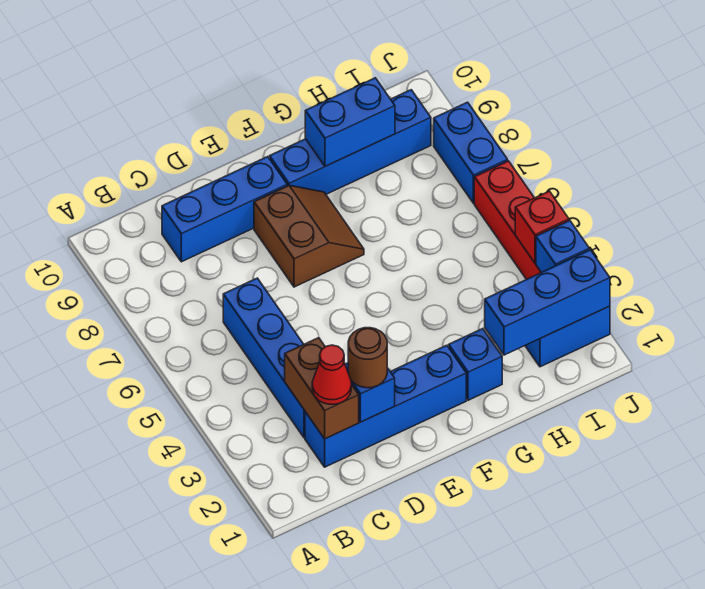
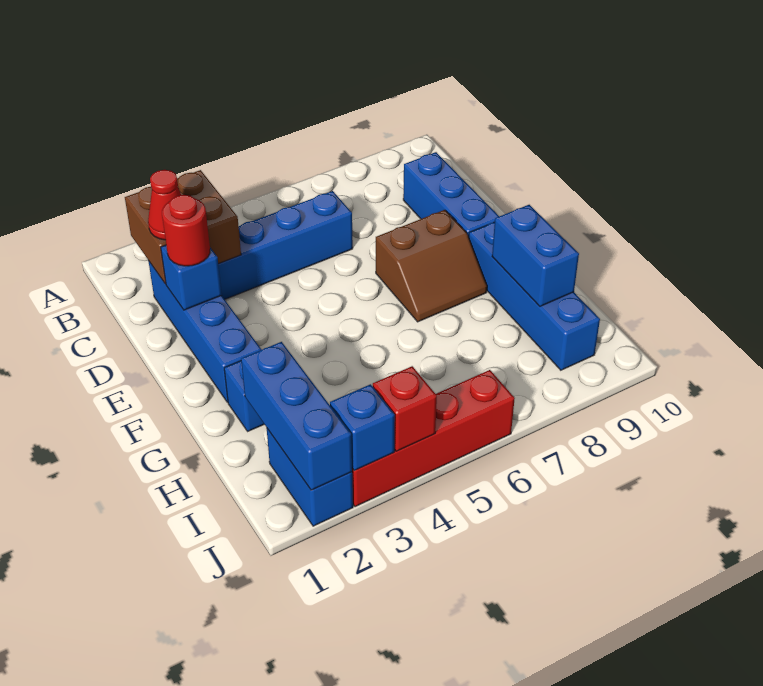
brown brick C2:C3 level 2 -> brown brick B2:C3 level 2
brown round brick D2 level 3 -> red round brick D2 level 3
blue brick J7:J8 level 1 -> none

